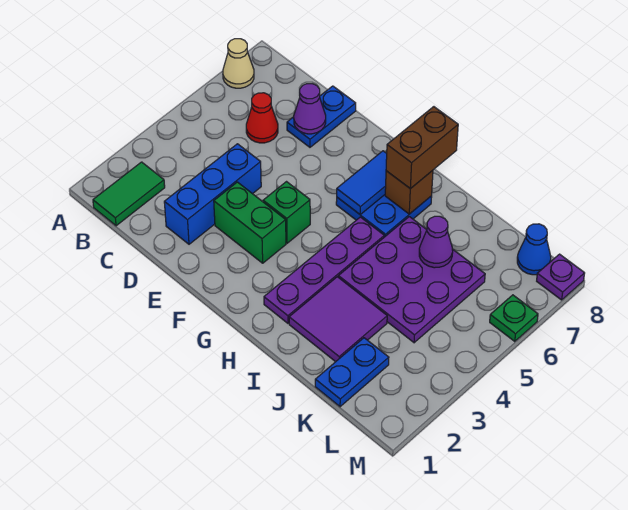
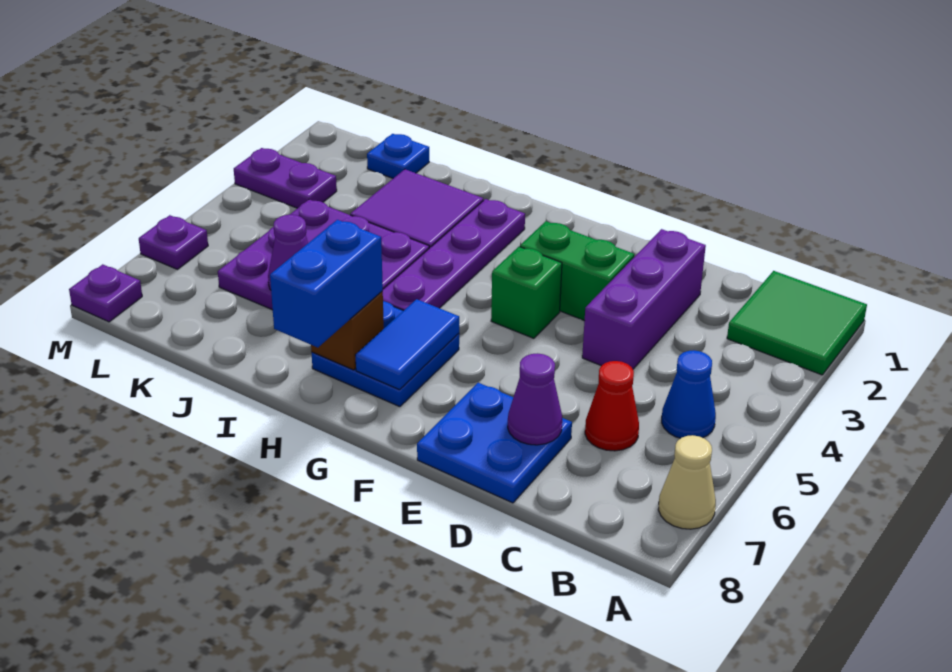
green tile B1:B2 level 1 -> green tile A1:B2 level 1
blue brick D2:D4 level 1 -> purple brick D2:D4 level 1
blue plate D7:D8 level 1 -> blue plate D7:E8 level 1
brown brick H7:H8 level 3 -> blue brick H7:H8 level 3
blue plate K1:K2 level 1 -> blue plate K1 level 1
none -> purple plate L3:M3 level 1
blue cone L8 level 1 -> blue cone B5 level 1
green plate M6 level 1 -> purple plate M6 level 1

